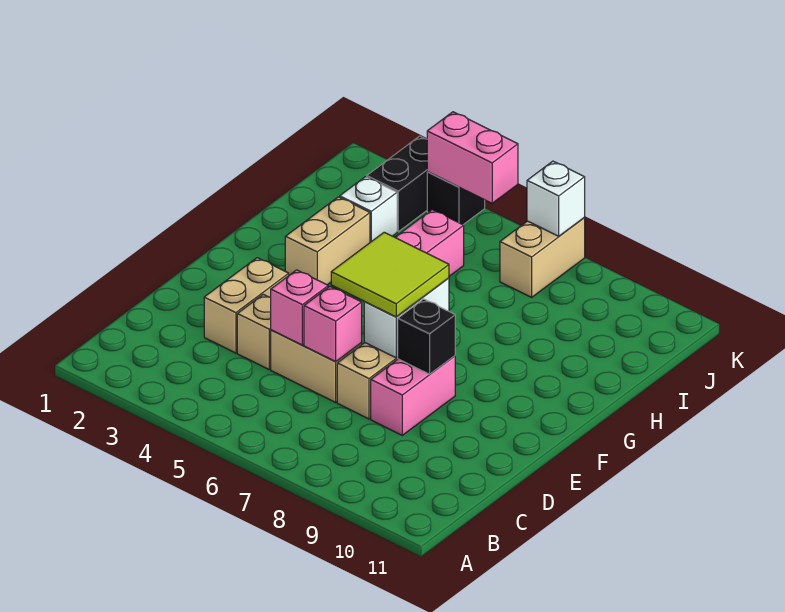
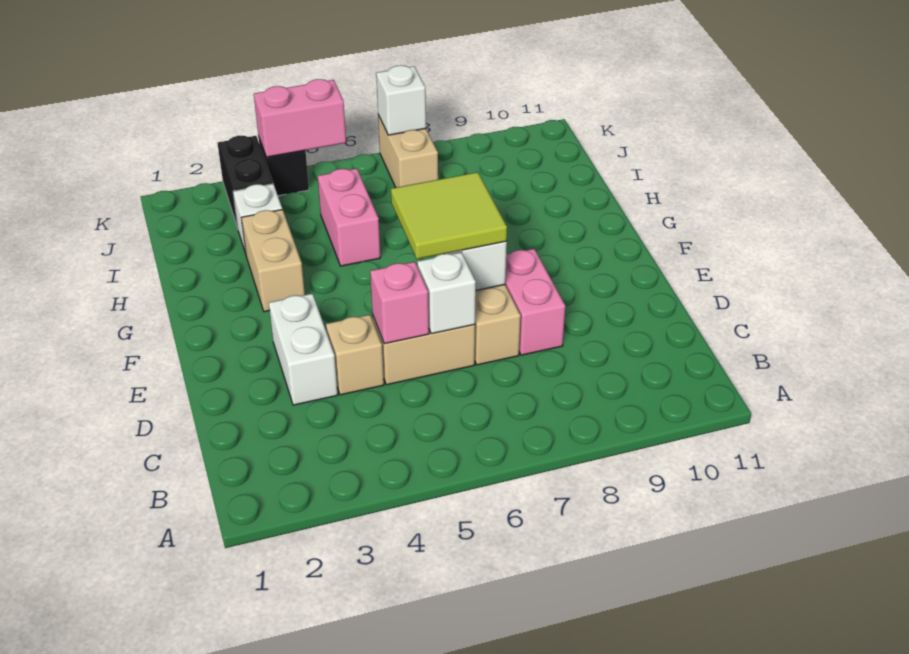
tan brick D3:E3 level 1 -> white brick D3:E3 level 1
pink brick D6 level 2 -> white brick D6 level 2
black brick E8 level 2 -> none

